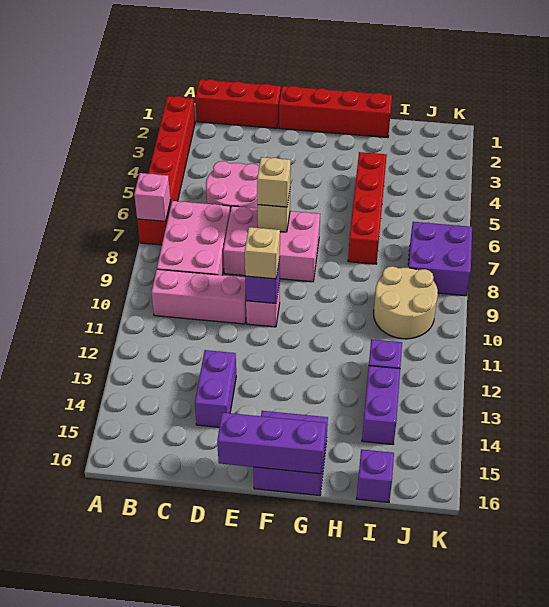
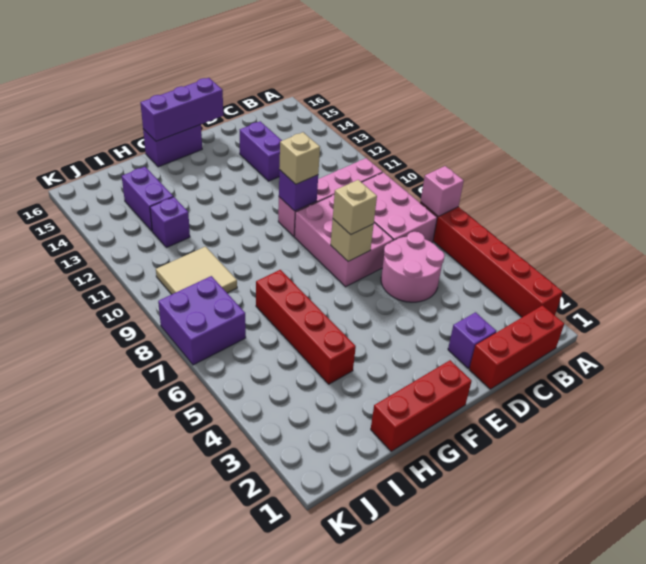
pink brick D7:F8 level 1 -> pink brick D7:E9 level 1
red brick E1:H1 level 1 -> red brick F1:H1 level 1
purple brick F15:G16 level 1 -> purple brick F16:G16 level 1
tan round brick I9:J10 level 1 -> tan tile I9:J10 level 1
purple brick I16 level 1 -> purple brick D2 level 1

